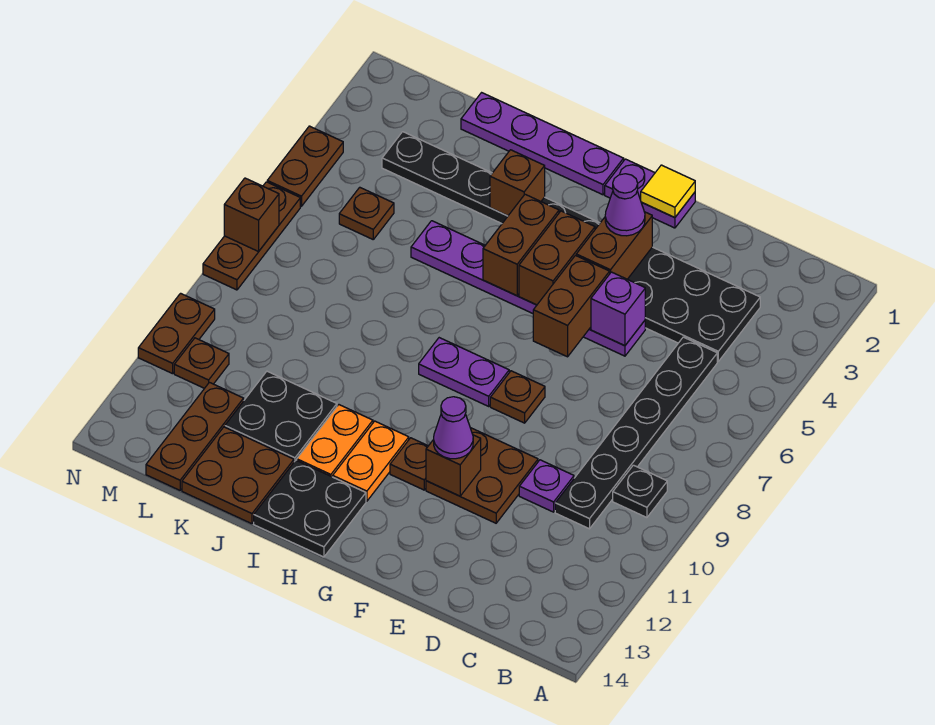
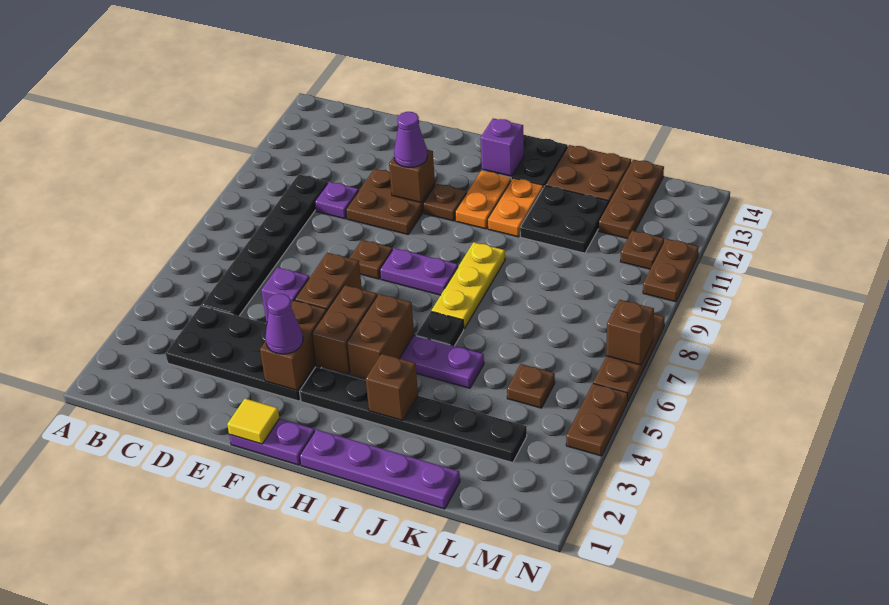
black plate B9 level 1 -> black plate I6 level 1
none -> purple brick H13 level 2
none -> yellow plate I7:I9 level 1

